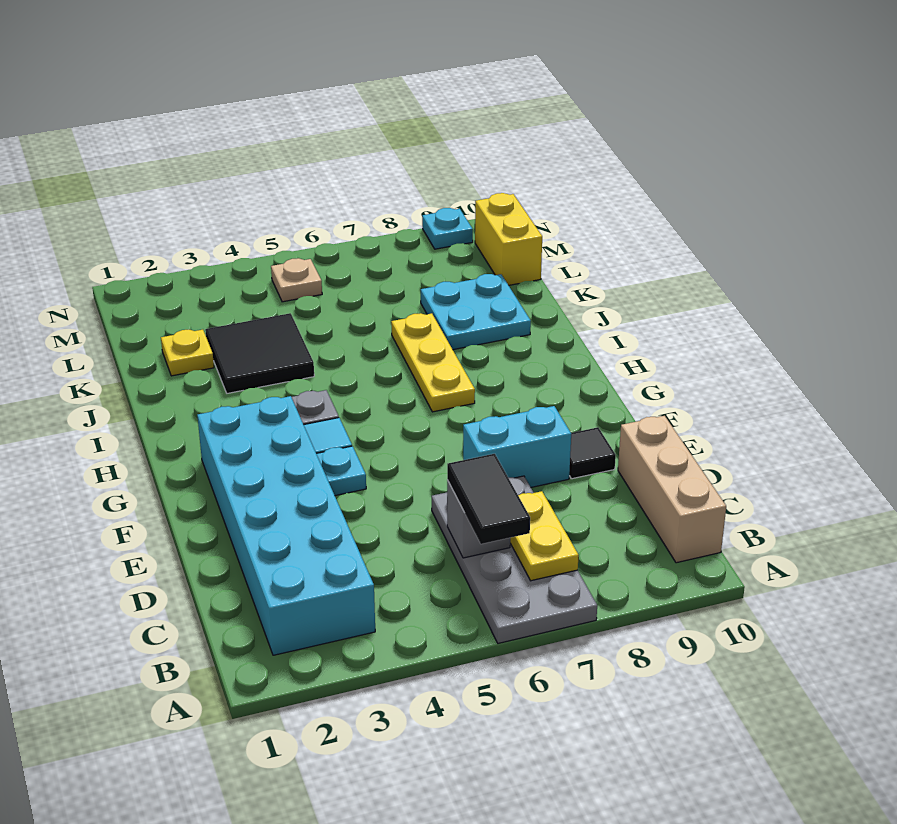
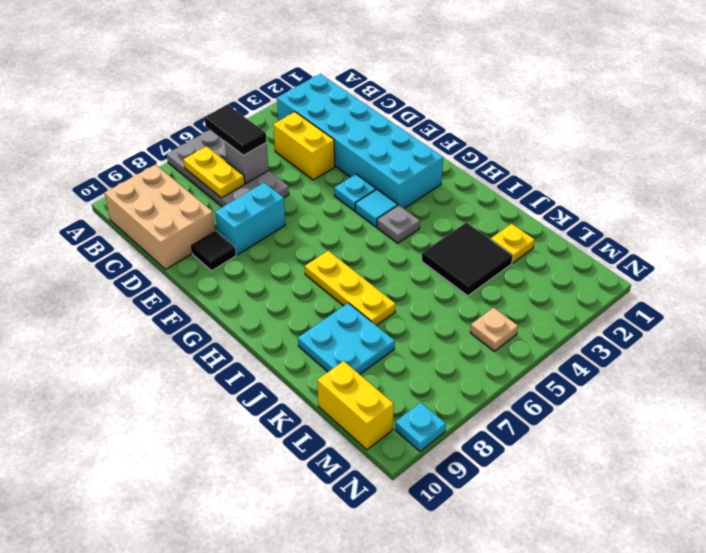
tan brick B10:D10 level 1 -> tan brick B9:D10 level 1
none -> yellow brick C4:D4 level 1

